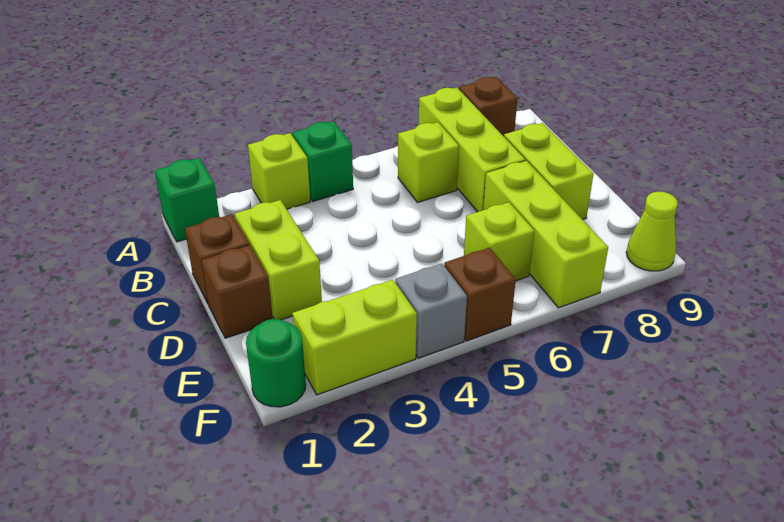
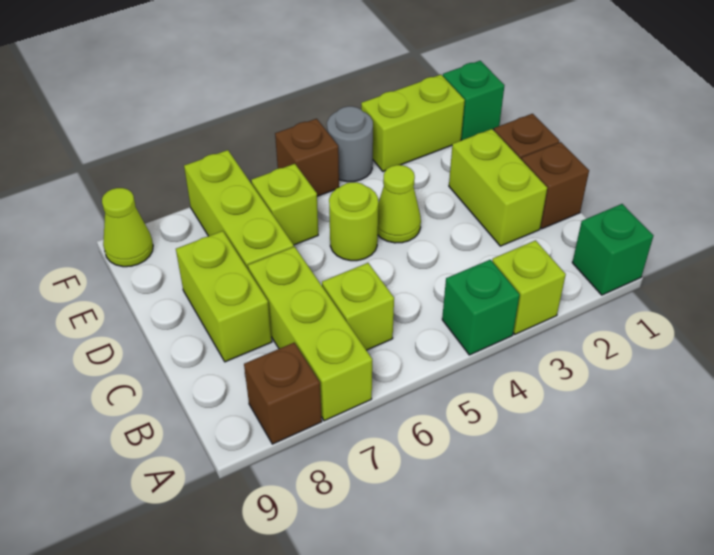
none -> lime cone D4 level 1
none -> lime round brick D5 level 1
green round brick F1 level 1 -> green brick F1 level 1
grey brick F4 level 1 -> grey round brick F4 level 1

